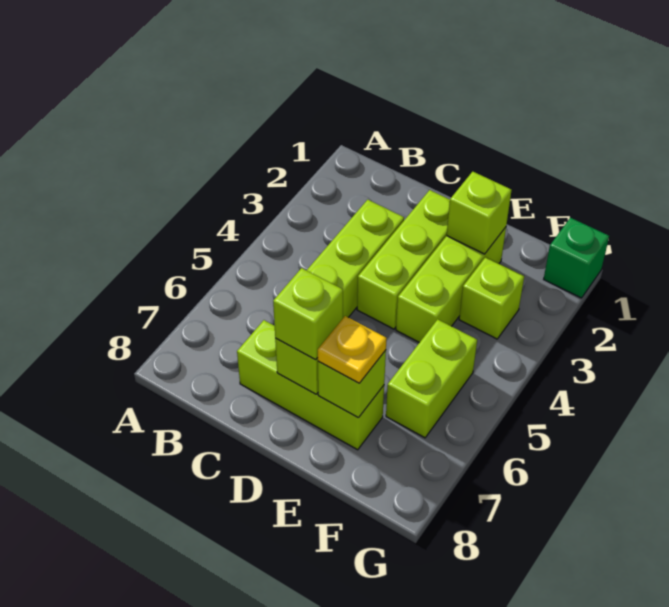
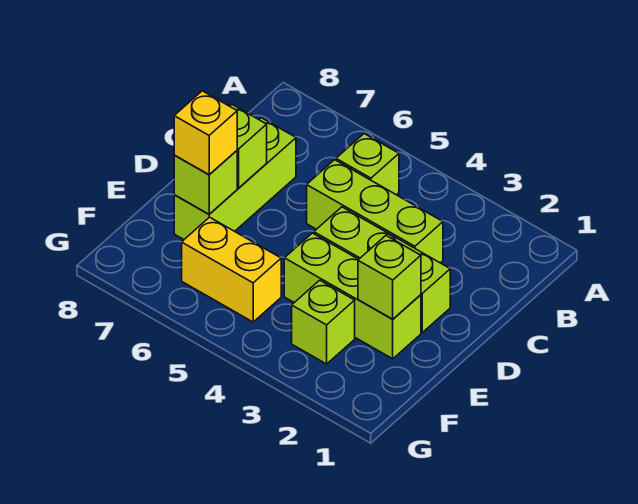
lime brick D7 level 3 -> lime brick B5 level 1
yellow plate E7 level 3 -> yellow brick E7 level 3
lime brick F5:F6 level 1 -> yellow brick F5:F6 level 1
green brick G1 level 1 -> none

